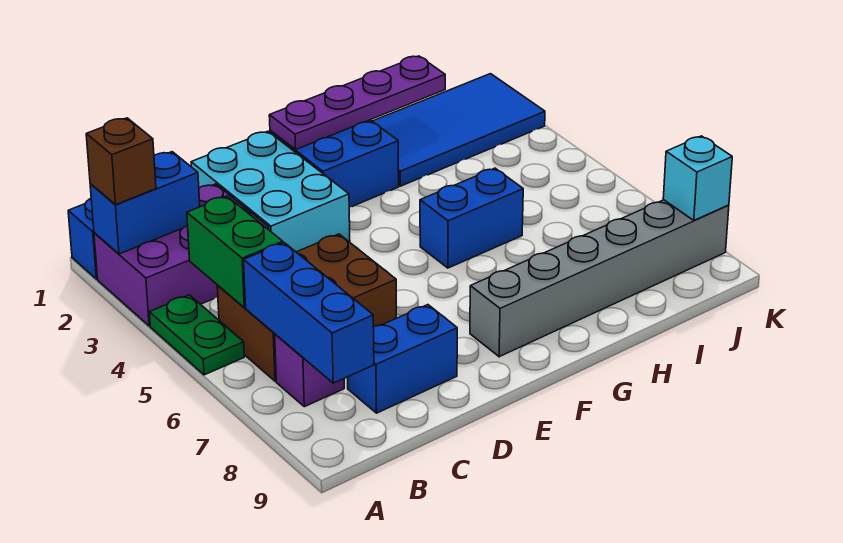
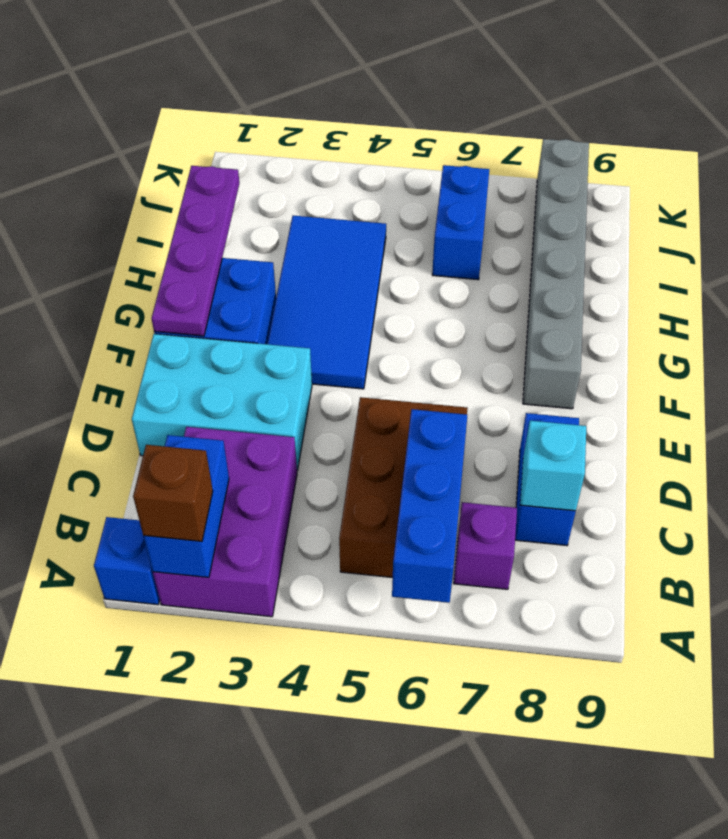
green plate A4:A5 level 1 -> none
green brick B4:B5 level 2 -> none
blue brick B6:B8 level 2 -> blue brick A6:C6 level 2
blue brick G5:H5 level 1 -> blue brick I6:J6 level 1
blue tile H1:K2 level 1 -> blue tile F3:I4 level 1
cyan brick K8 level 2 -> cyan brick C8 level 2

